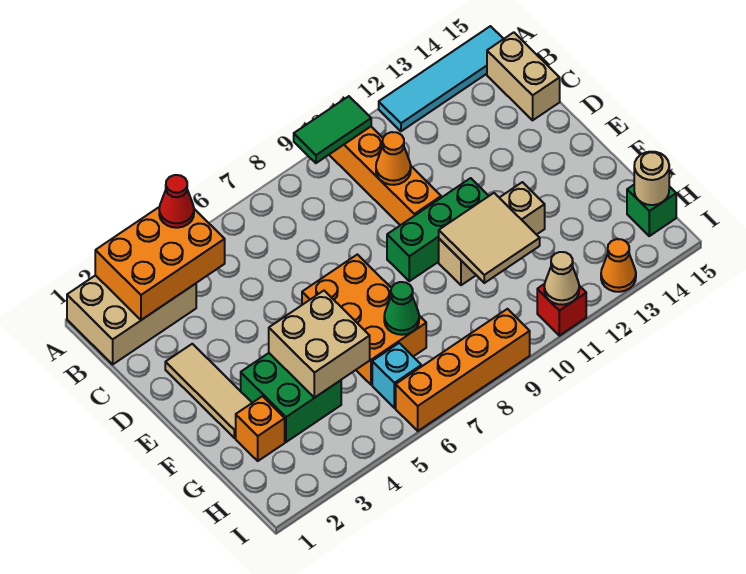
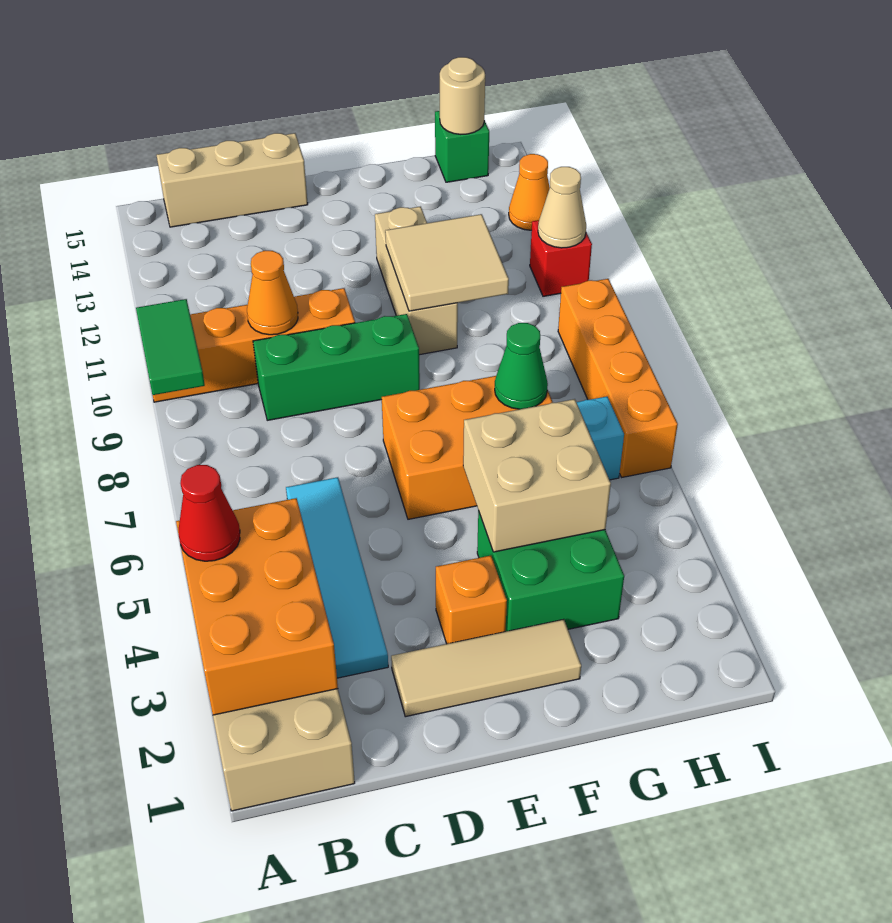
cyan tile A12:A15 level 1 -> cyan tile C3:C6 level 1
tan brick B15:C15 level 1 -> tan brick B15:D15 level 1
green brick E9:E11 level 1 -> green brick C9:E9 level 1
orange brick G2 level 1 -> orange brick E3 level 1

